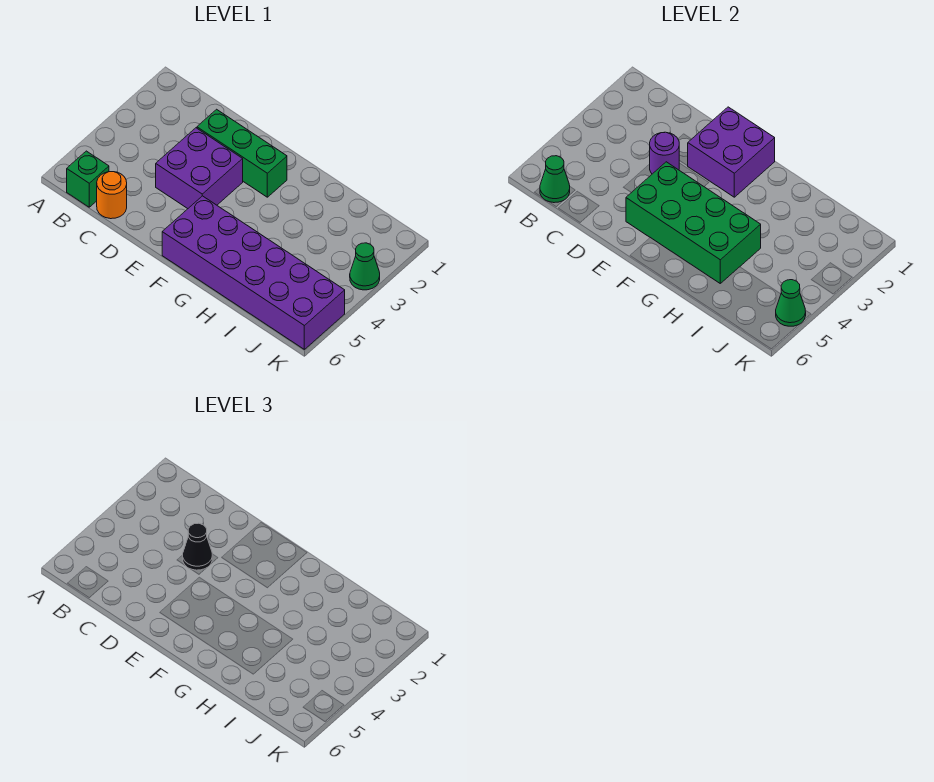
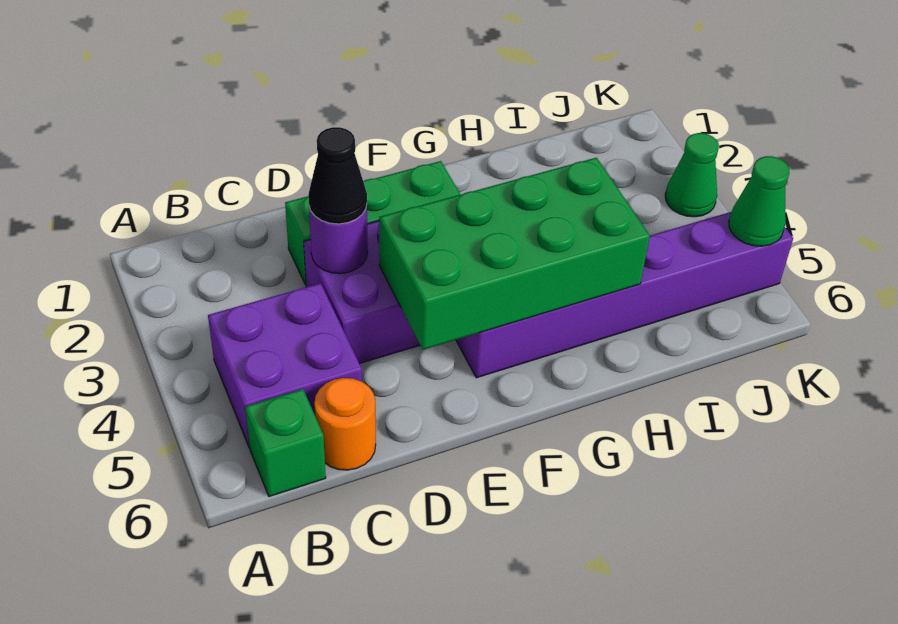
green cone B6 level 2 -> none
purple brick E1:F2 level 2 -> purple brick B4:C5 level 1
purple brick F5:K6 level 1 -> purple brick F5:K5 level 1

